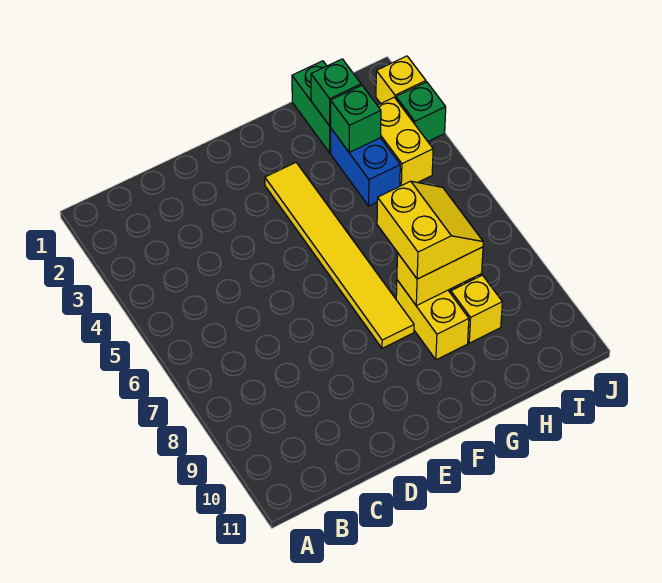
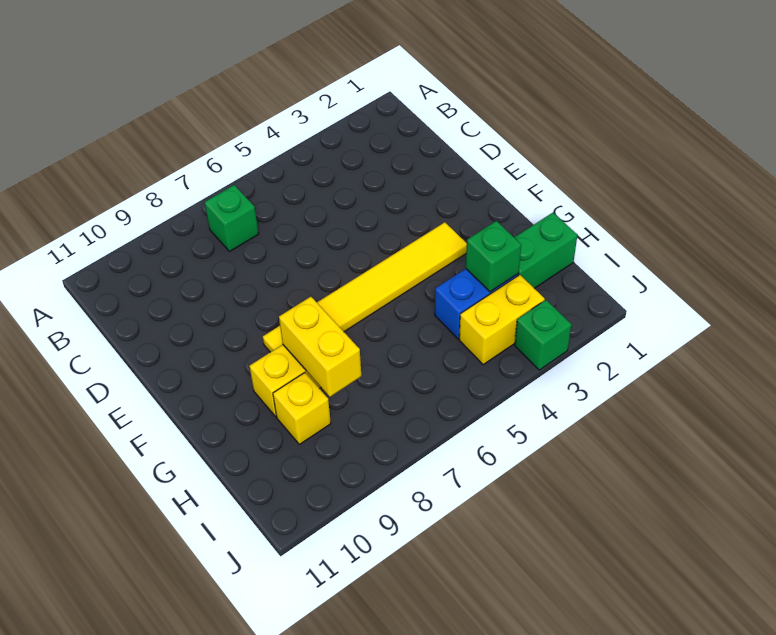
yellow slope G7:H8 level 3 top G -> none
green brick H2 level 2 -> green brick B7 level 1
yellow brick J2 level 1 -> none

